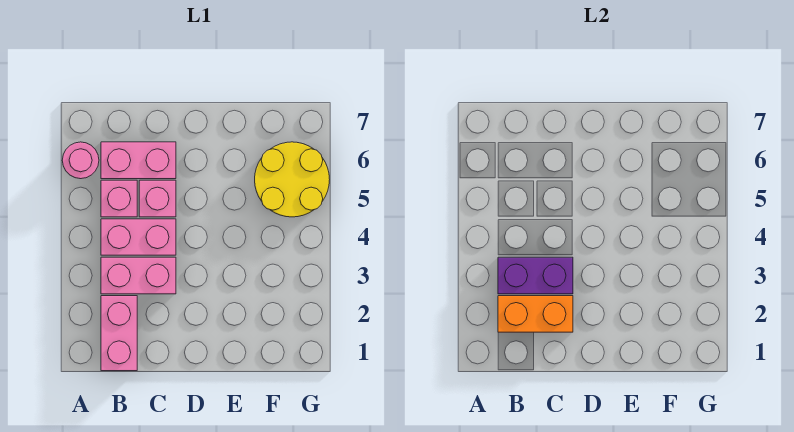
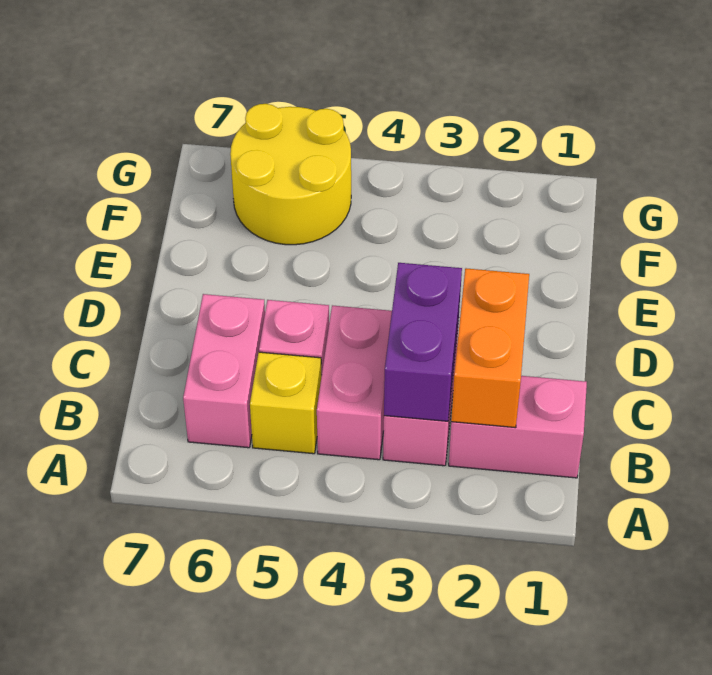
pink round brick A6 level 1 -> none
pink brick B5 level 1 -> yellow brick B5 level 1

